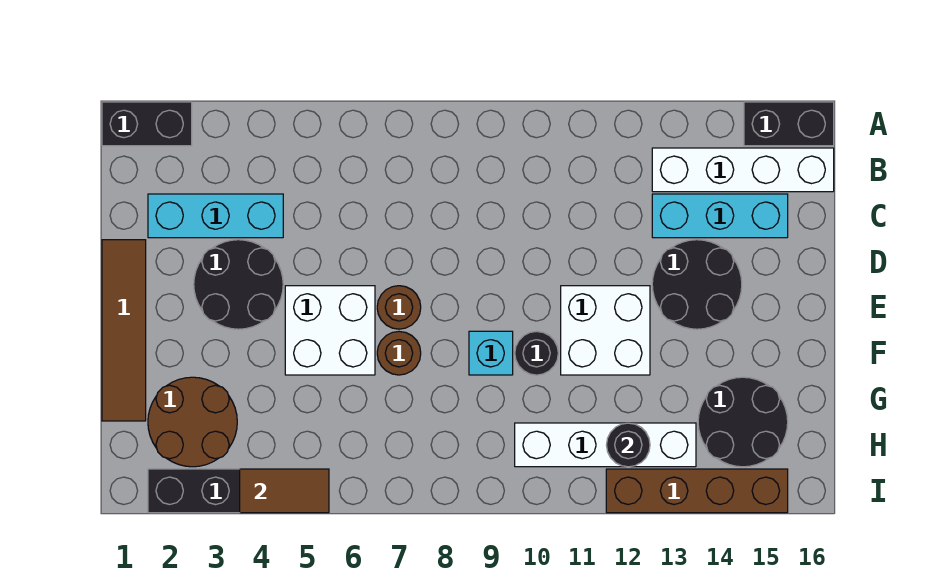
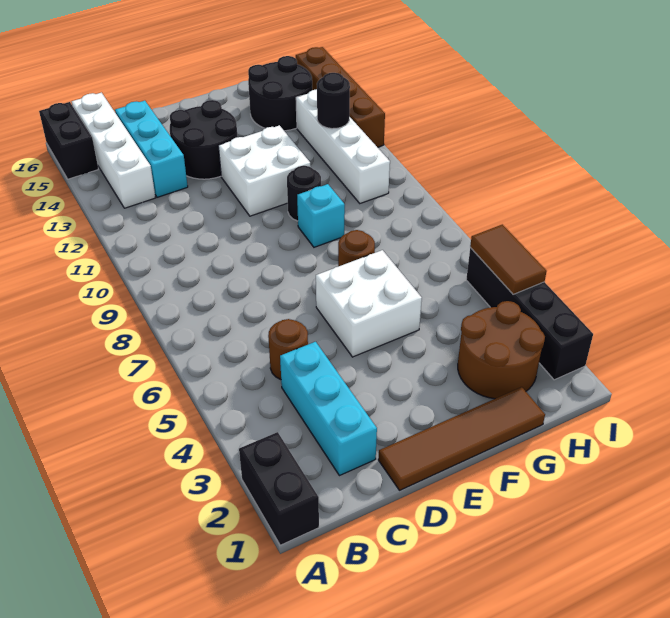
black round brick D3:E4 level 1 -> none
brown round brick E7 level 1 -> brown round brick C5 level 1

